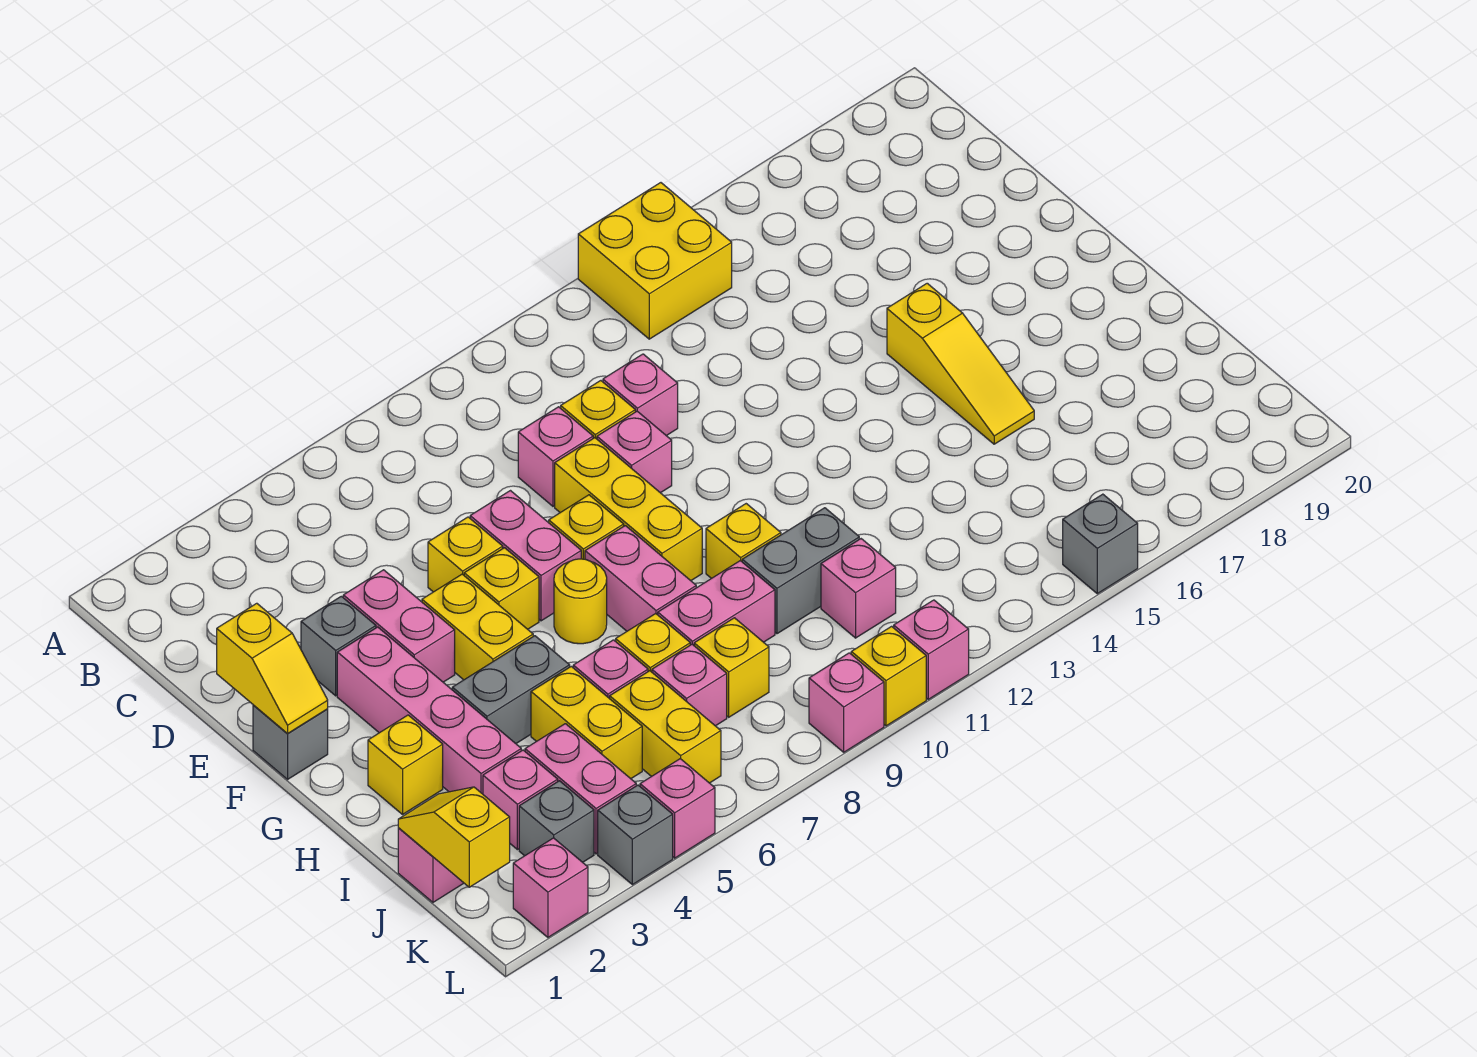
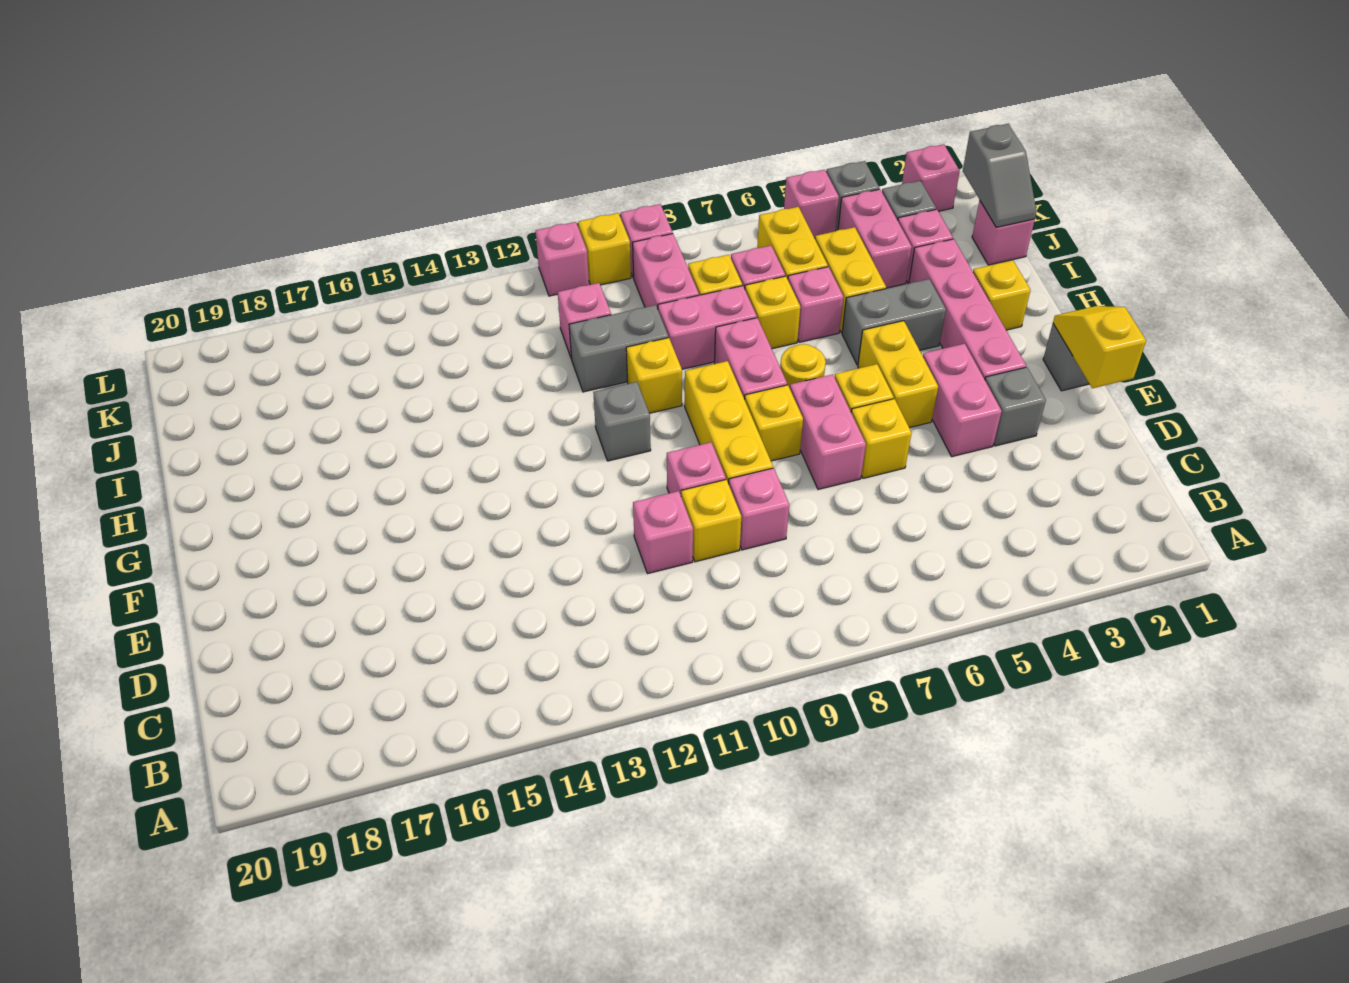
yellow brick A13:B14 level 1 -> none
yellow slope F16:H16 level 1 top F -> none
yellow slope J1:K1 level 2 top K -> grey slope J1:K1 level 2 top K
none -> pink brick J9:K9 level 1
grey brick L15 level 1 -> grey brick G11 level 1

